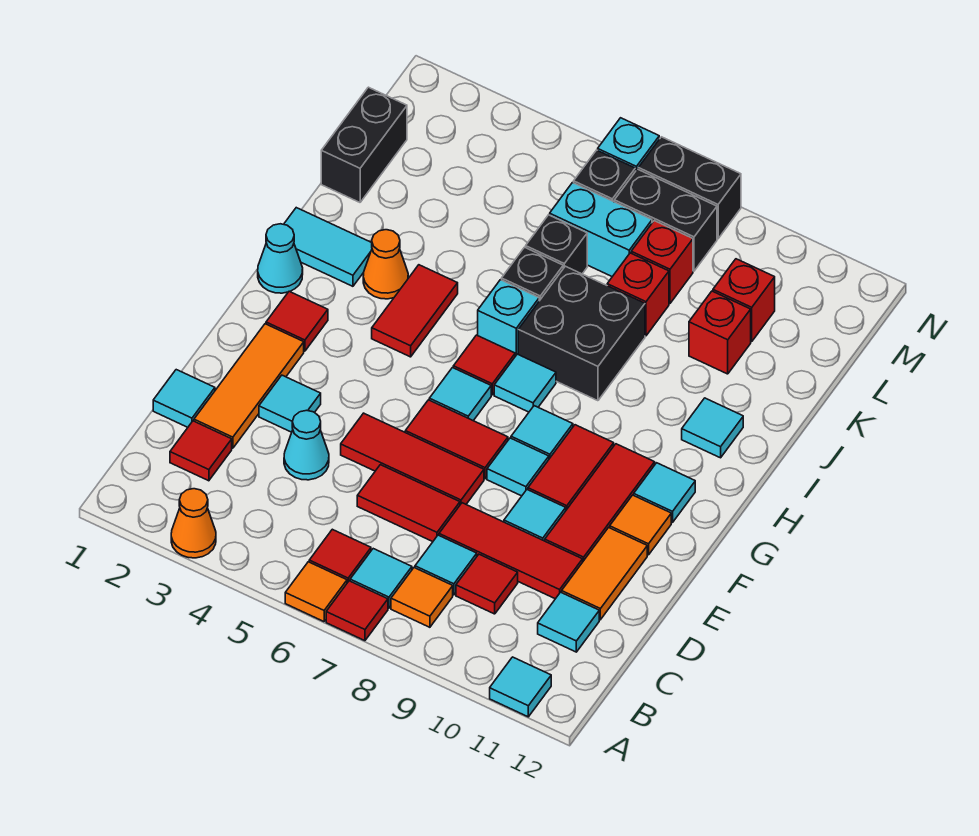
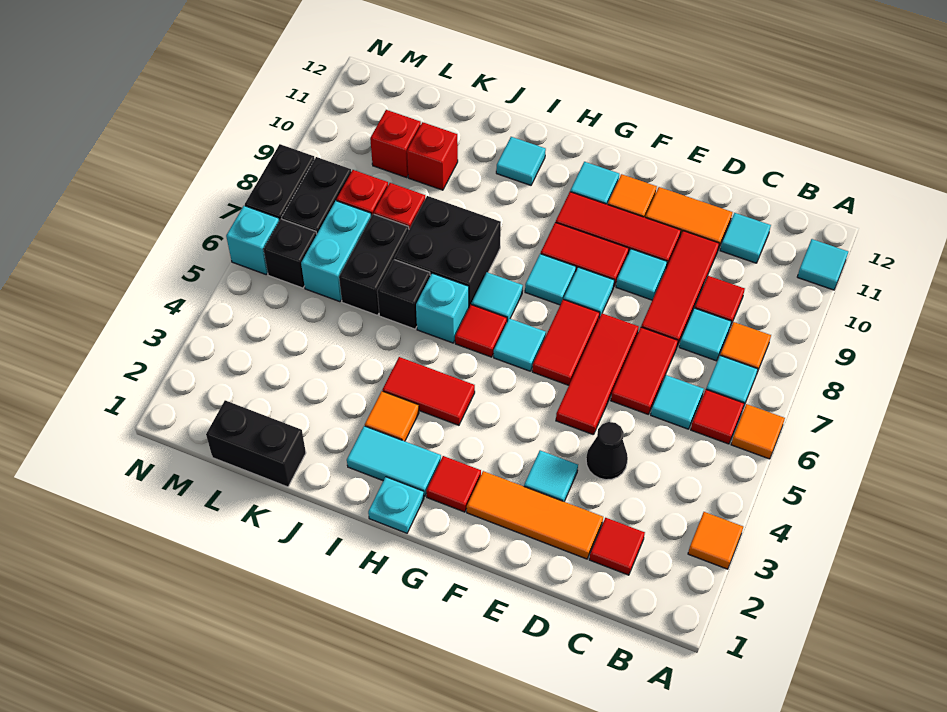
orange cone A3 level 1 -> orange tile A3 level 1
red tile A7 level 1 -> none
cyan tile D1 level 1 -> cyan tile C6 level 1
cyan cone D4 level 1 -> black cone D4 level 1
cyan cone H1 level 1 -> cyan plate H1 level 1
cyan tile I1:I2 level 1 -> cyan tile H2:I2 level 1
orange cone I3 level 1 -> orange tile I3 level 1
black brick K6 level 1 -> black brick K6:K7 level 1

